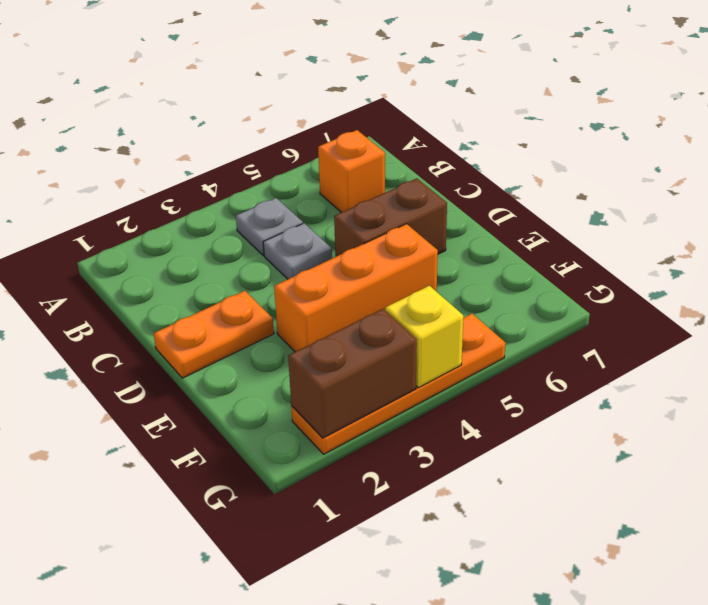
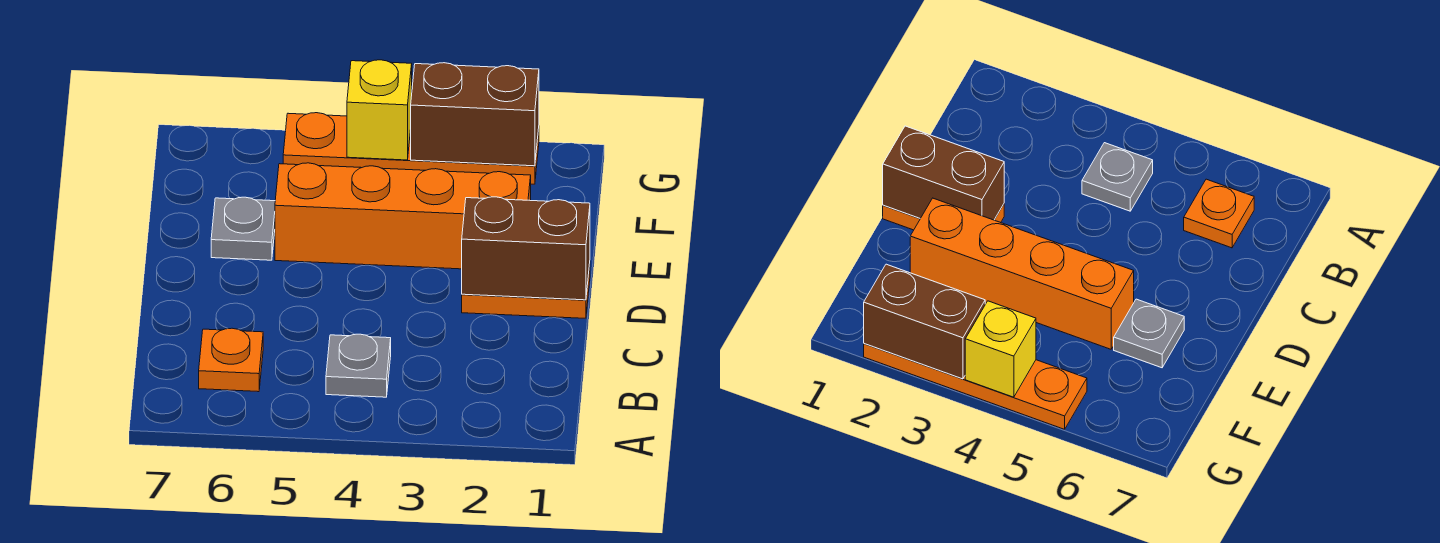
orange brick B6 level 1 -> orange plate B6 level 1
grey plate C4 level 1 -> grey plate E6 level 1
brown brick D5:D6 level 1 -> brown brick D1:D2 level 2
orange brick E3:E5 level 1 -> orange brick E2:E5 level 1

